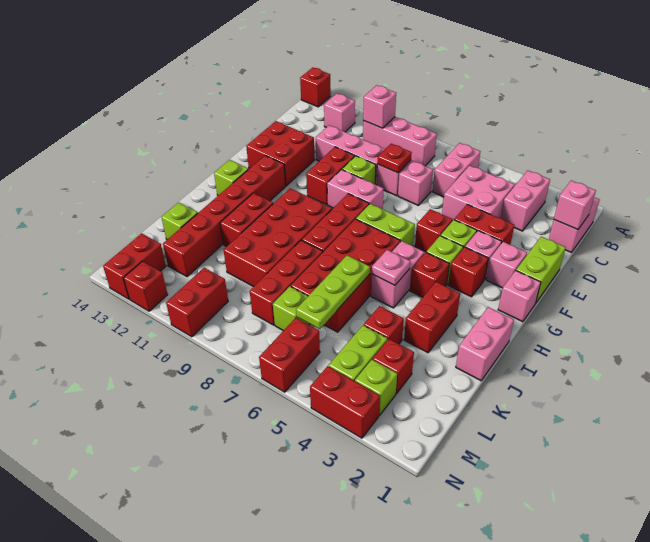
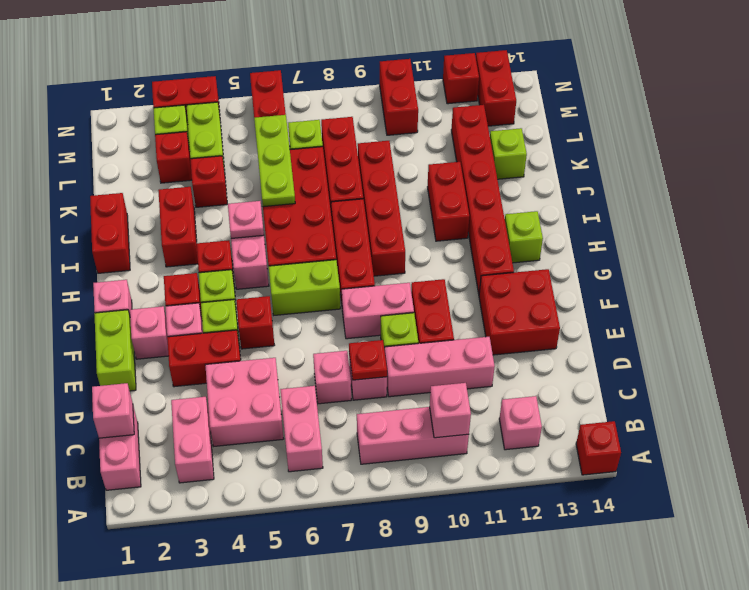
red brick H9:K10 level 1 -> red brick H9:K9 level 1
pink brick I1:J1 level 1 -> red brick I1:J1 level 1

